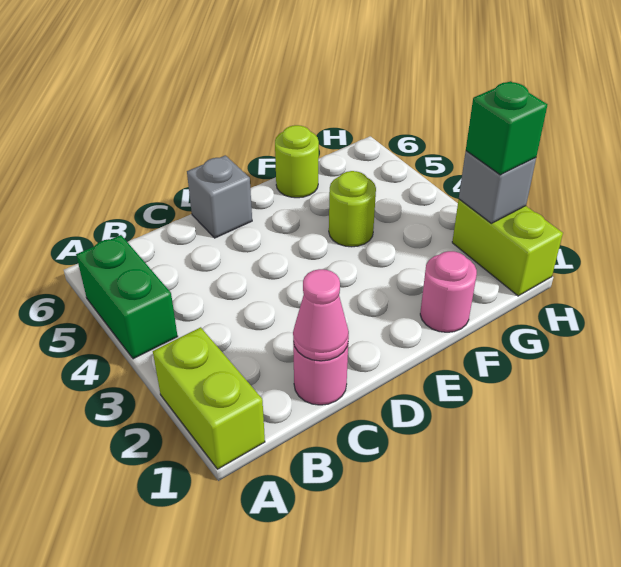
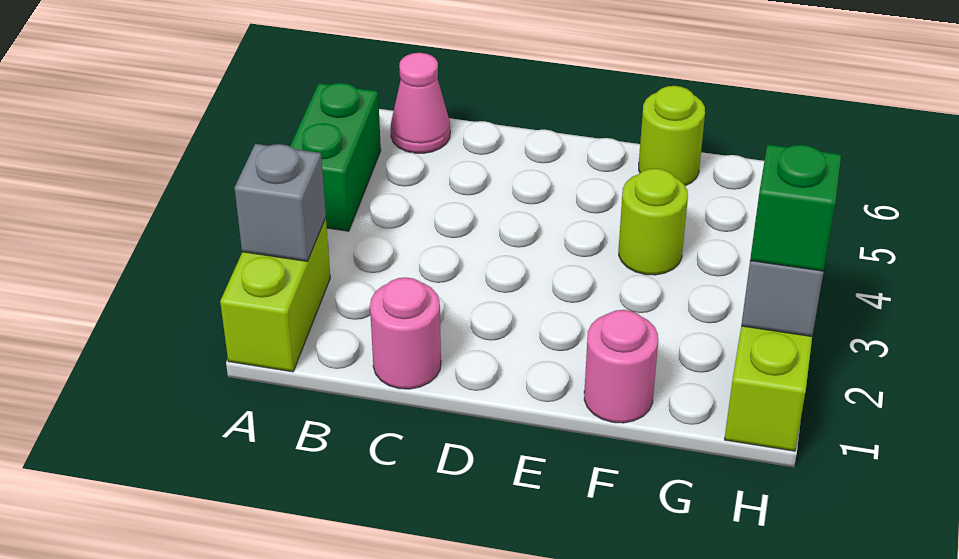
pink cone C1 level 2 -> pink cone B6 level 1
grey brick D6 level 1 -> grey brick A2 level 2

